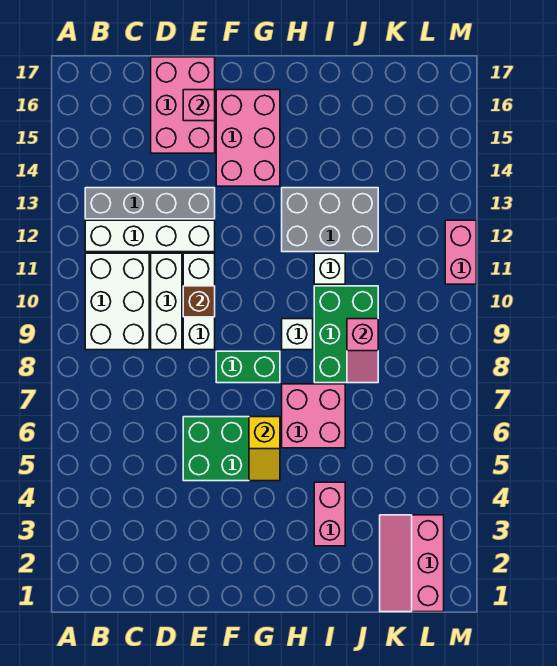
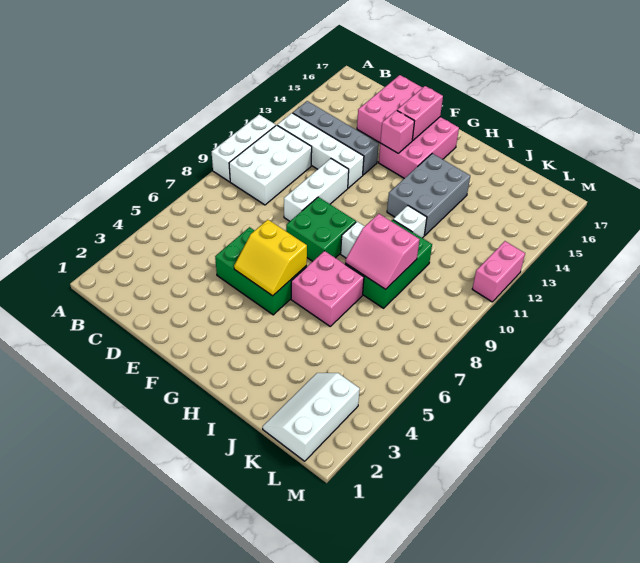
white brick D9:D11 level 1 -> white brick A9:A11 level 1
brown brick E10 level 2 -> none
pink brick E16 level 2 -> pink brick F14 level 2
green brick F8:G8 level 1 -> green brick F8:G9 level 1
yellow slope G5:G6 level 2 top 6 -> yellow slope F5:G6 level 2 top 6
grey brick H12:J13 level 1 -> grey brick H12:I14 level 1
pink brick I3:I4 level 1 -> pink brick F15:F16 level 2
pink slope J8:J9 level 2 top 9 -> pink slope I8:J9 level 2 top 9
pink slope K1:L3 level 1 top L -> white slope K1:L3 level 1 top L

